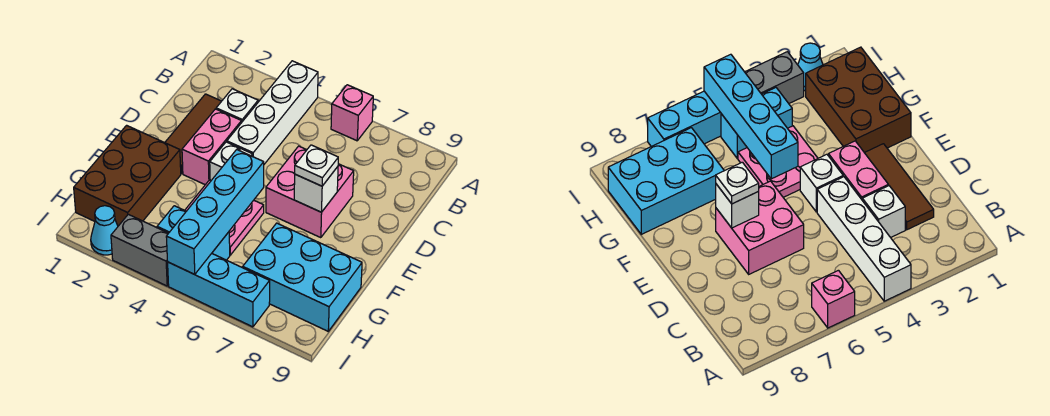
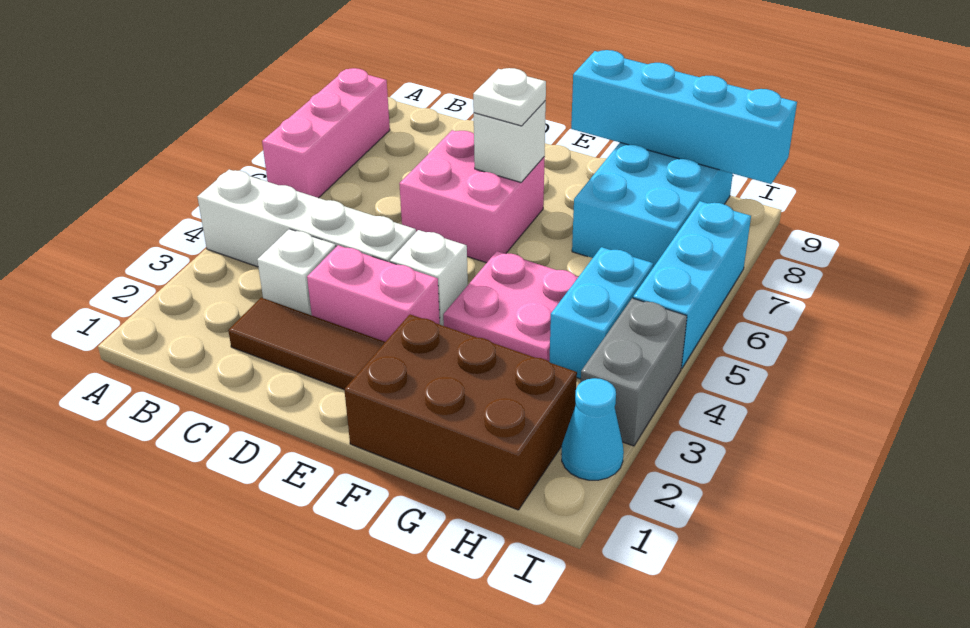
pink brick A6 level 1 -> pink brick A6:A8 level 1
cyan brick F5:I5 level 2 -> cyan brick F9:I9 level 2

